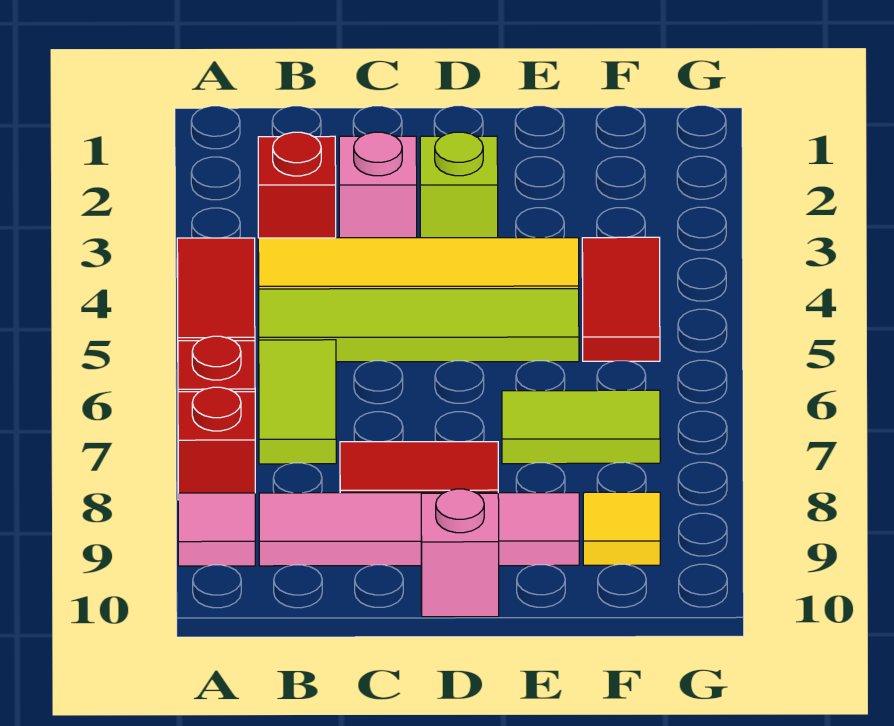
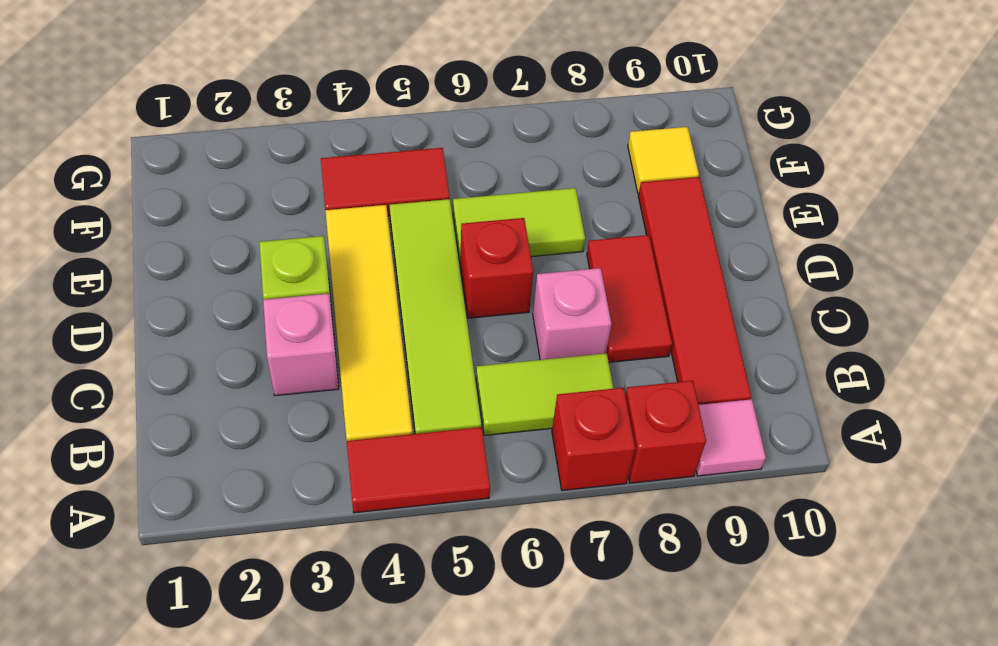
red brick B3 level 1 -> red brick D6 level 1
pink tile B9:E9 level 1 -> red tile B9:E9 level 1
pink brick D10 level 1 -> pink brick C7 level 1
lime tile E7:F7 level 1 -> lime tile E6:E7 level 1

